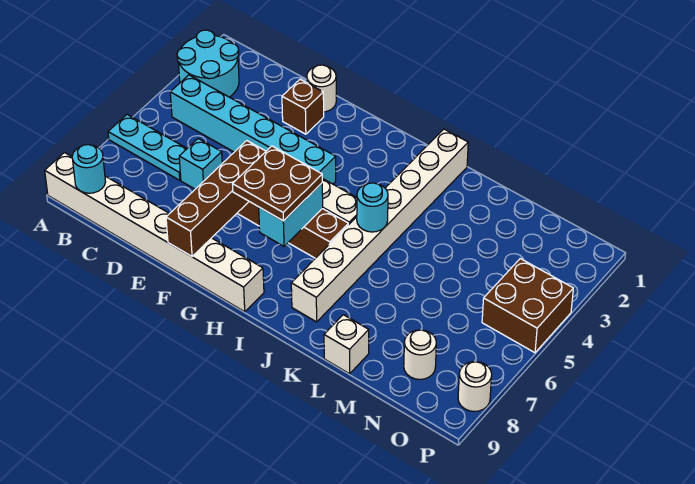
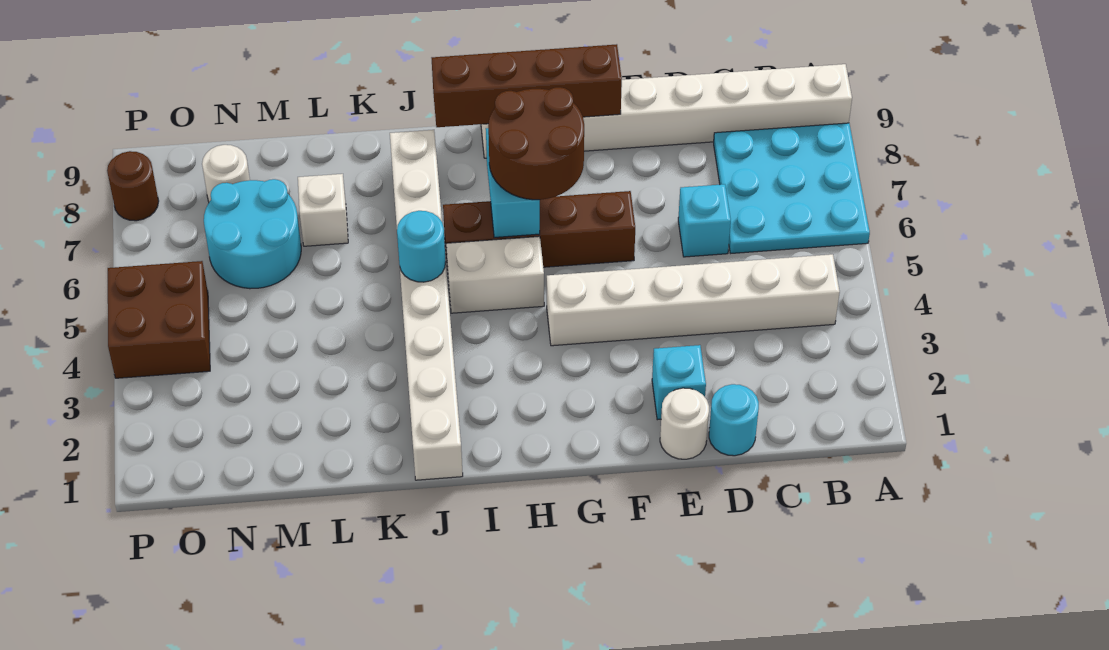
cyan round brick A2:B3 level 1 -> cyan round brick M6:N7 level 1
cyan plate A6:C6 level 1 -> cyan plate A6:C8 level 1
cyan brick B4:G4 level 1 -> white brick B4:G4 level 1
cyan round brick B9 level 2 -> cyan round brick D1 level 1
brown brick E2 level 1 -> cyan brick E2 level 1
brown brick F6:F9 level 2 -> brown brick F9:I9 level 2
brown plate G6:H7 level 3 -> brown round brick G6:H7 level 3
white brick L9 level 1 -> white brick L7 level 1
white round brick P8 level 1 -> brown round brick P8 level 1

